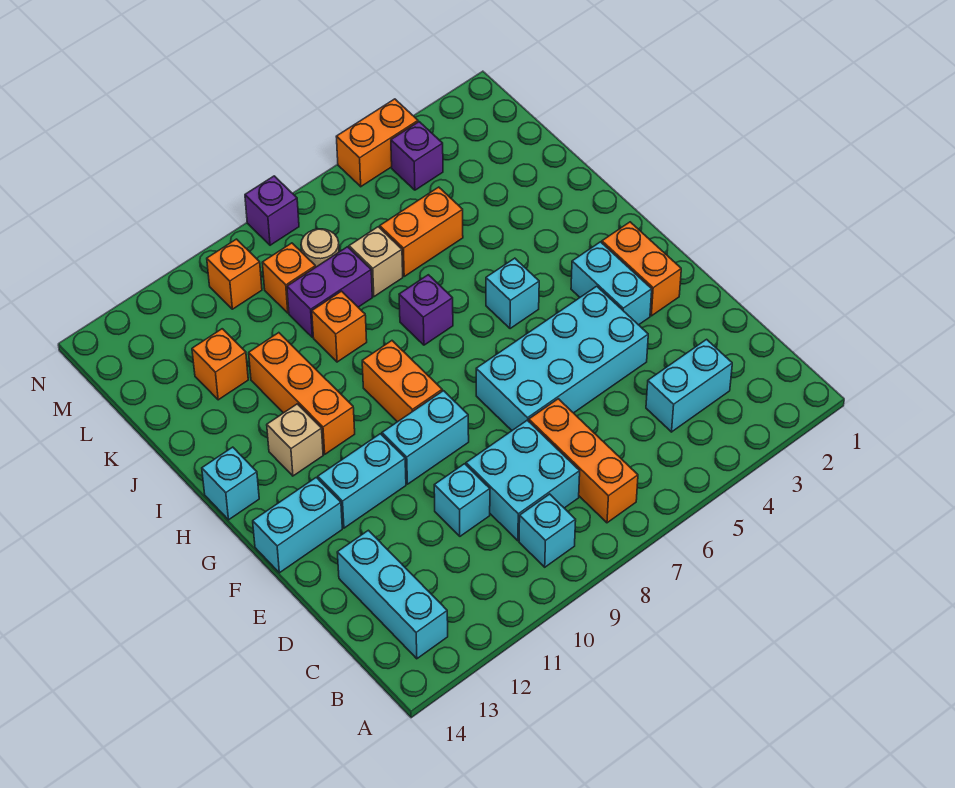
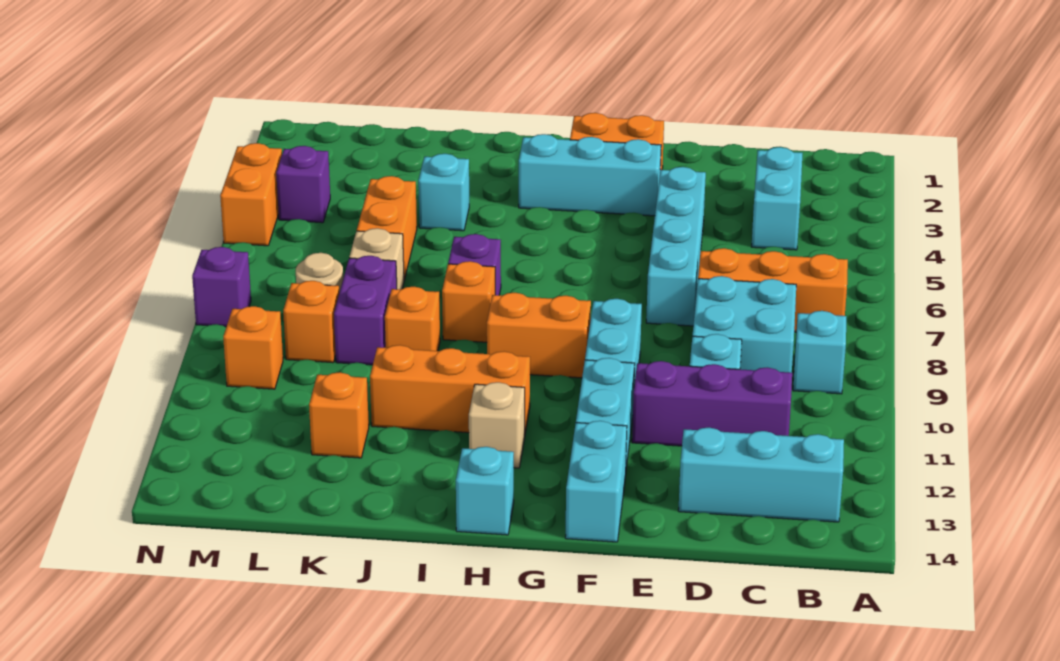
none -> purple brick C11:E11 level 1
cyan brick E4:F7 level 1 -> cyan brick E4:E7 level 1
cyan brick F3:G3 level 1 -> cyan brick F3:H3 level 1
cyan brick H5 level 1 -> cyan brick J4 level 1
none -> orange brick I8 level 1

